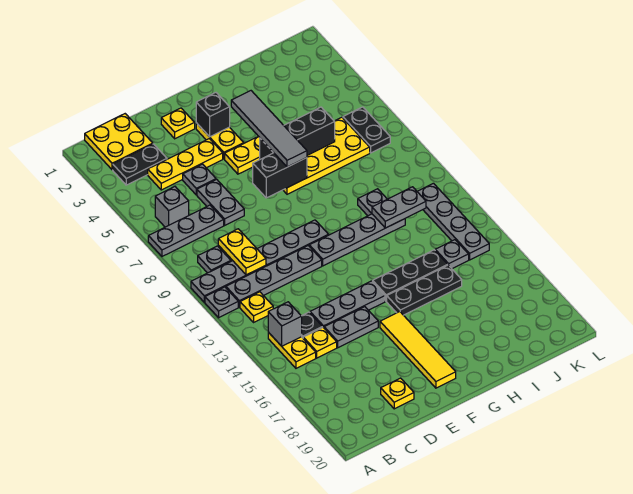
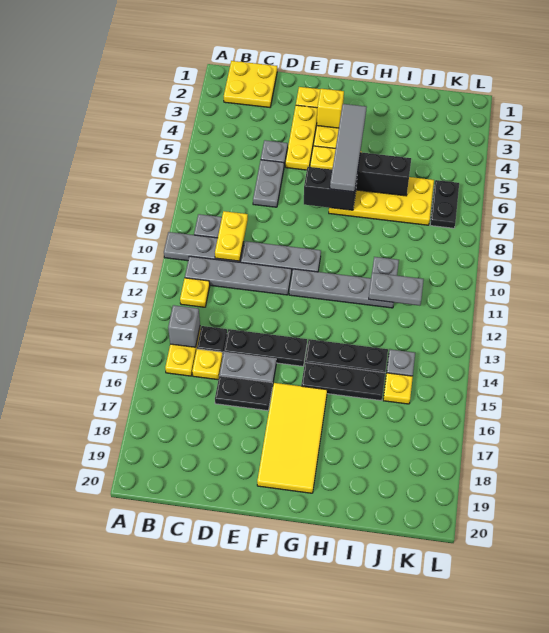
grey plate A7:C7 level 1 -> none
grey plate A11 level 1 -> none
black plate B3:C3 level 1 -> black plate D16:E16 level 1
grey brick B6 level 1 -> none
yellow plate C4:E4 level 1 -> yellow plate E3:E5 level 1
grey plate D14:F14 level 1 -> black plate D14:F14 level 1
yellow plate D19 level 1 -> yellow plate J15 level 1
black brick F3 level 2 -> yellow brick F3 level 2
yellow tile F16:F19 level 1 -> yellow tile F16:G19 level 1
grey plate K11:K14 level 1 -> none

